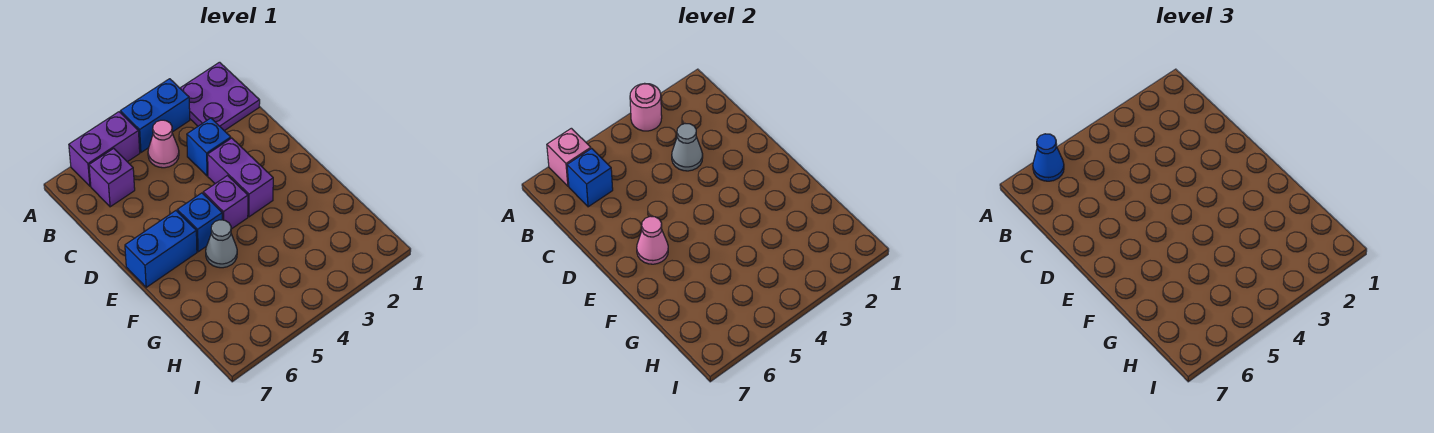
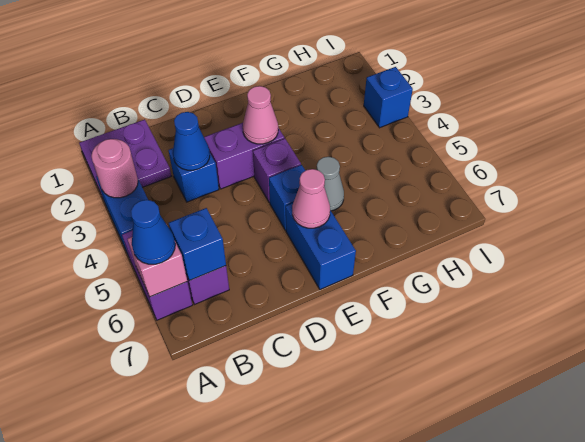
pink cone B4 level 1 -> pink cone E3 level 2
grey cone C3 level 2 -> blue cone C3 level 2
none -> blue brick I3 level 1

